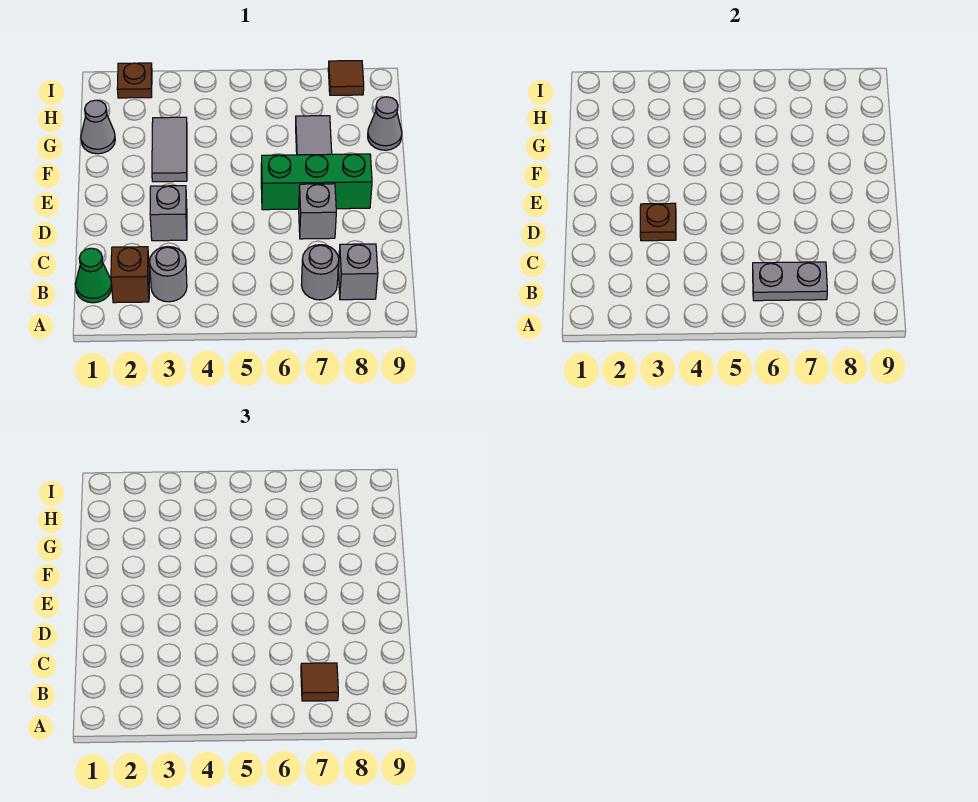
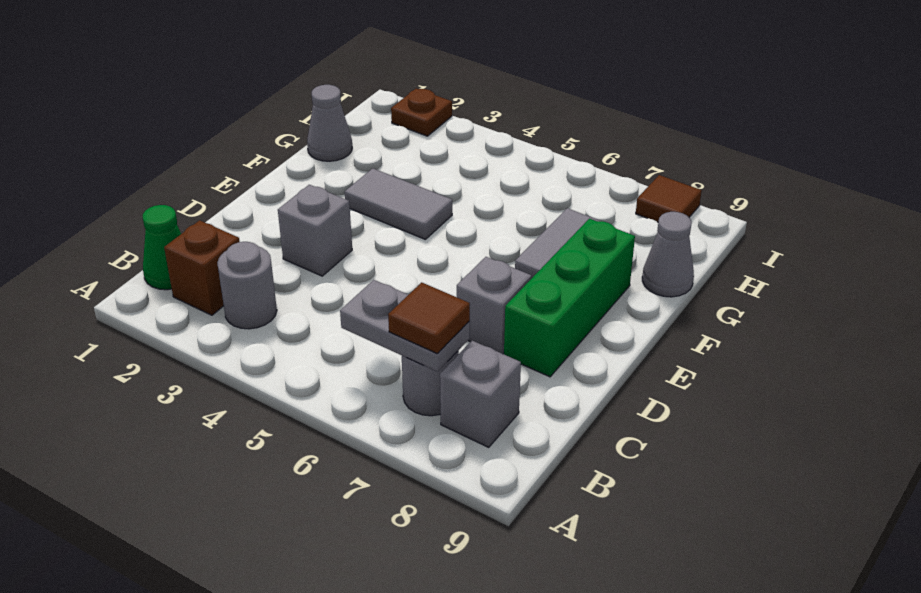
brown plate D3 level 2 -> none
green brick E6:E8 level 1 -> green brick D8:F8 level 1
grey tile F3:G3 level 1 -> grey tile F3:F4 level 1

